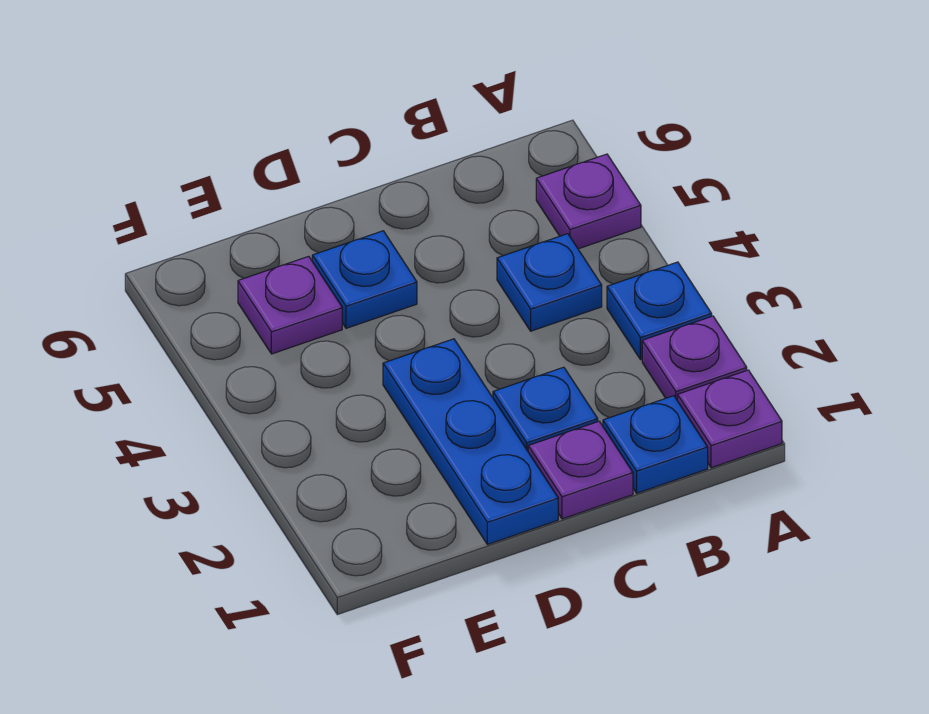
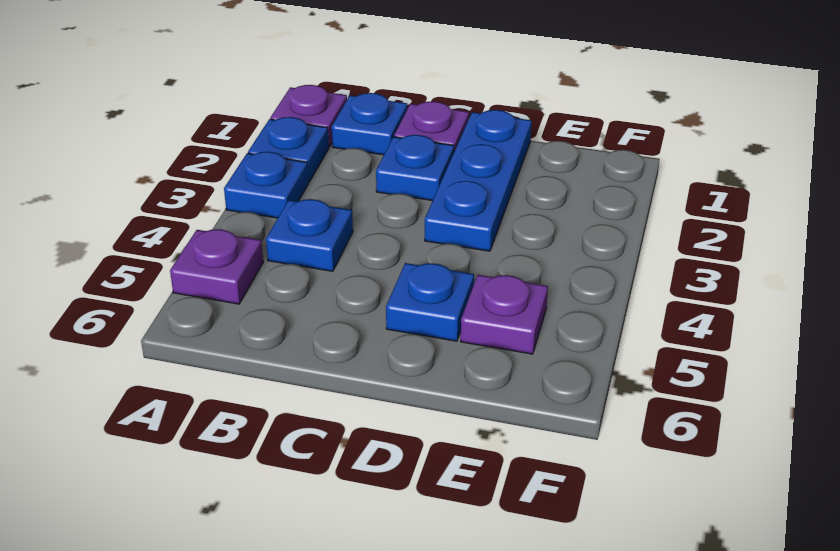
purple plate A2 level 1 -> blue plate A2 level 1

